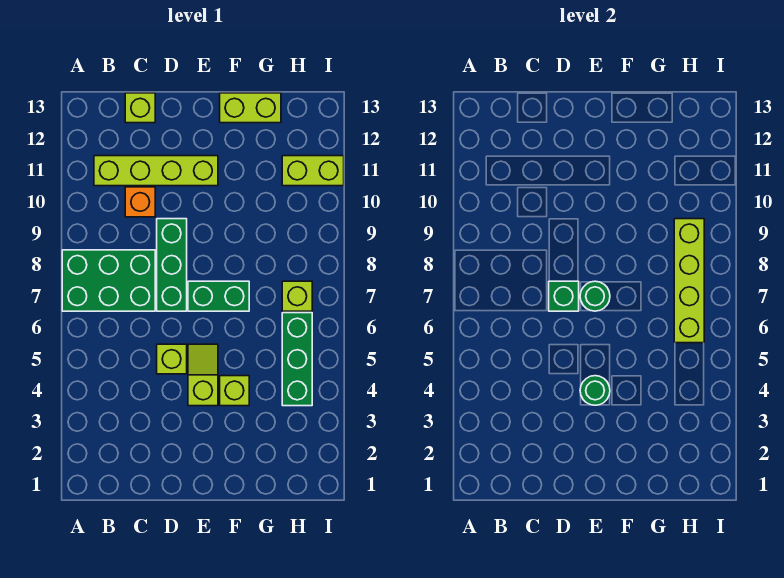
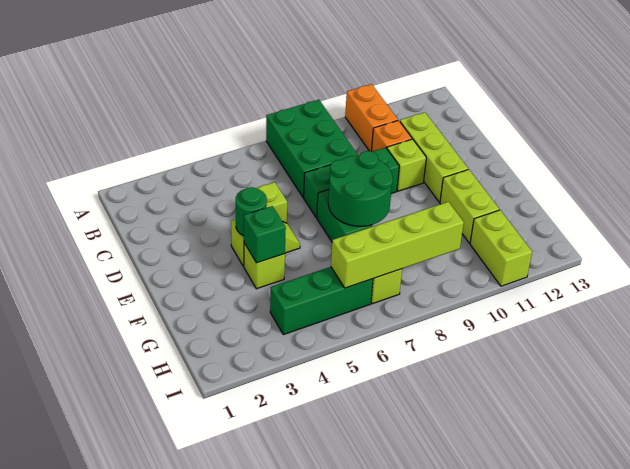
none -> orange brick A10:B10 level 1
lime brick B11:E11 level 1 -> lime brick C11:E11 level 1
lime brick C13 level 1 -> lime brick D10 level 1
green brick D7 level 2 -> green brick F4 level 2
green round brick E7 level 2 -> green round brick E7:F8 level 2
lime brick F13:G13 level 1 -> lime brick F11:G11 level 1

